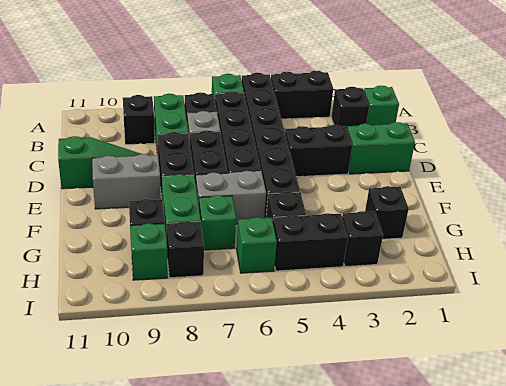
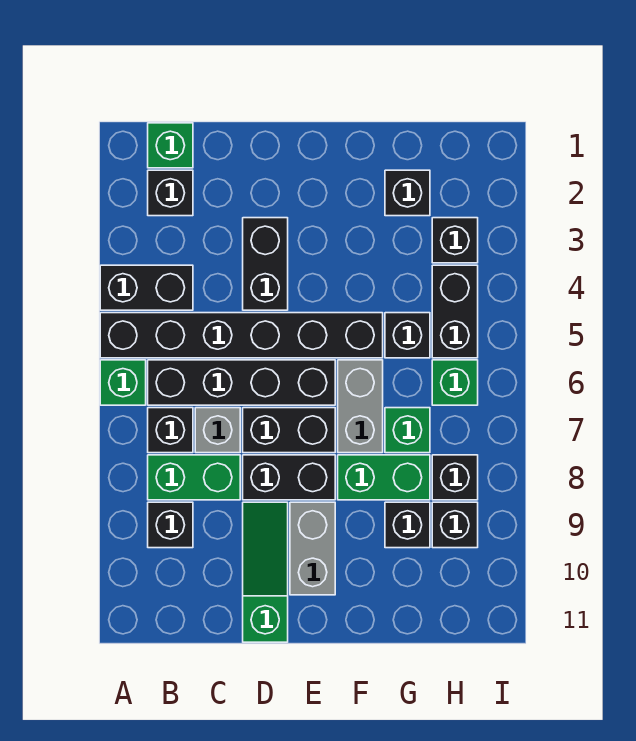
black brick A3:A4 level 1 -> black brick A4:B4 level 1
green brick D1:D2 level 1 -> none
green brick H9 level 1 -> black brick H9 level 1

